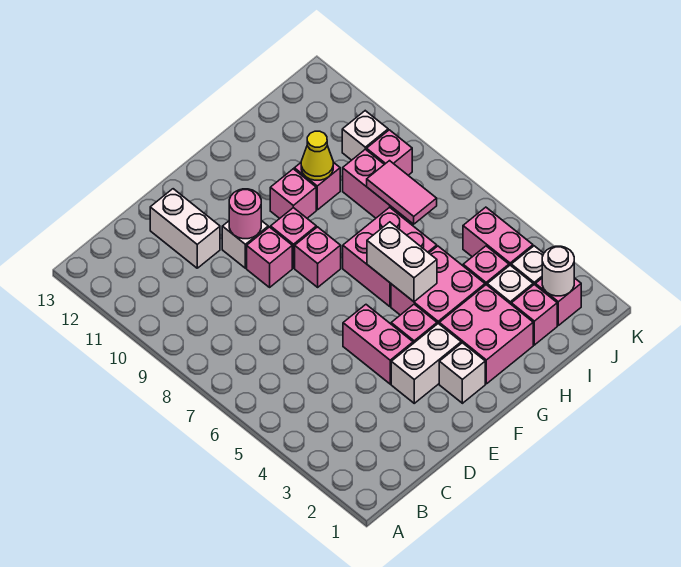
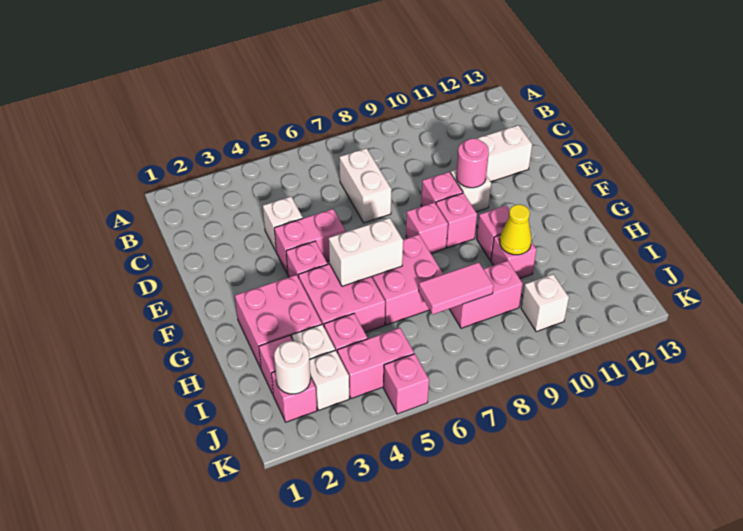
white brick E3:F3 level 1 -> white brick C7:D7 level 1
white brick F2 level 1 -> white brick D4 level 1
pink brick J9 level 1 -> pink brick K5 level 1

